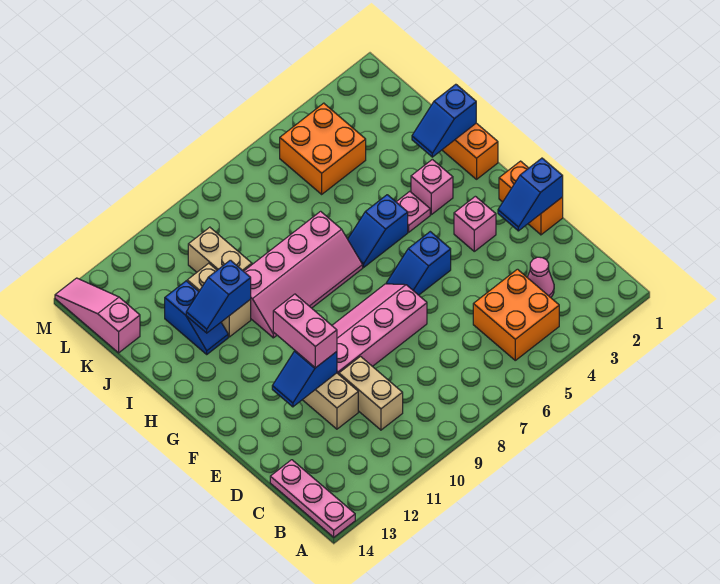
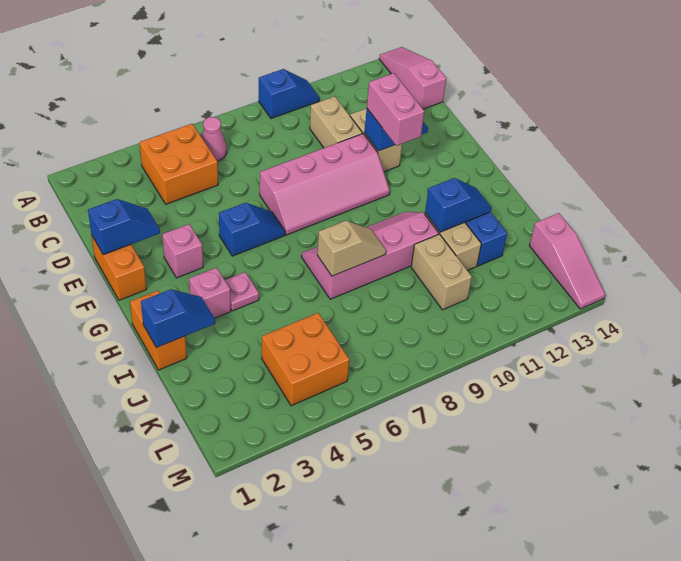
pink plate A14:C14 level 1 -> pink slope A14:C14 level 1 top C
pink cone C3 level 1 -> pink cone B6 level 1
blue slope H5:H6 level 1 top 5 -> blue slope A9:A10 level 1 top 9
none -> tan slope I7:I8 level 2 top 7

